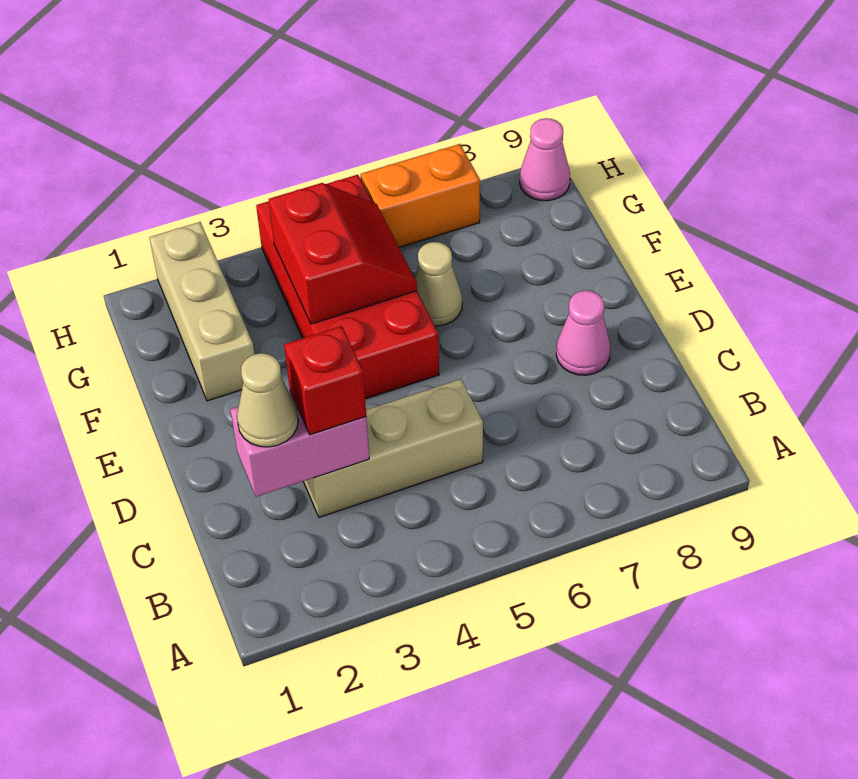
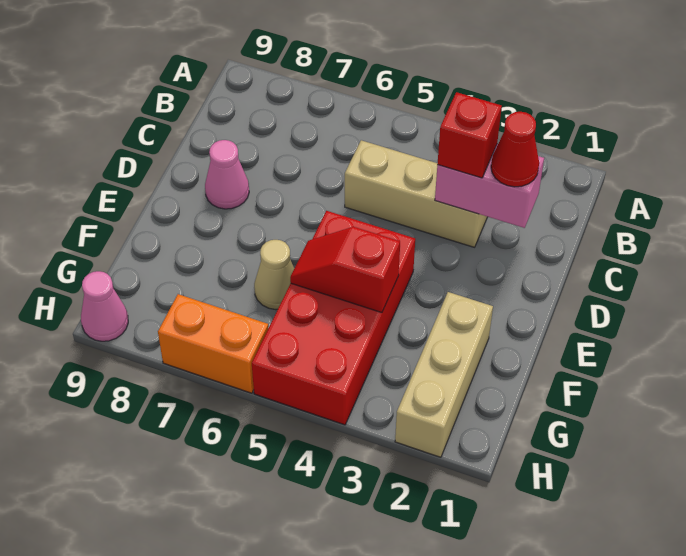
tan cone C2 level 3 -> red cone C2 level 3
red slope F4:G5 level 2 top 4 -> red slope F4:F5 level 2 top 4

